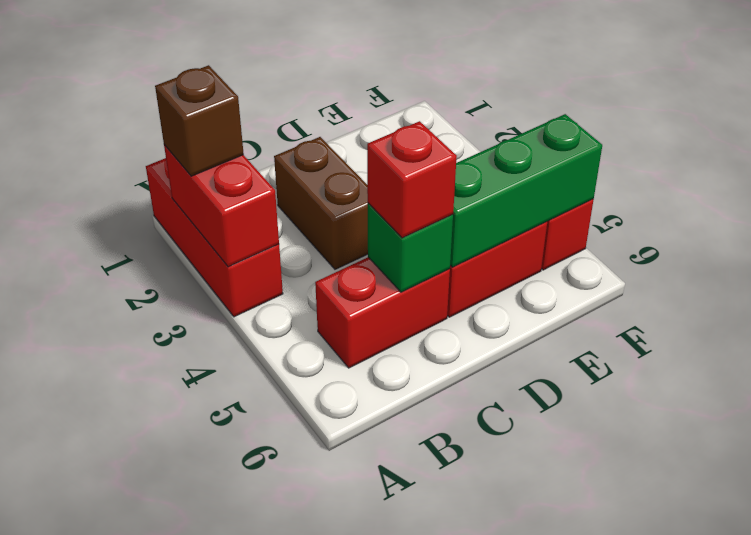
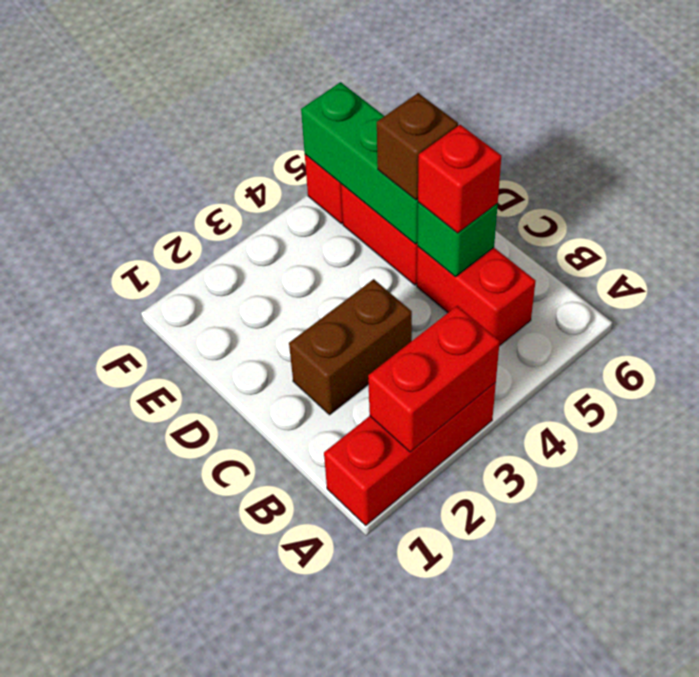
brown brick A2 level 3 -> brown brick D5 level 3

